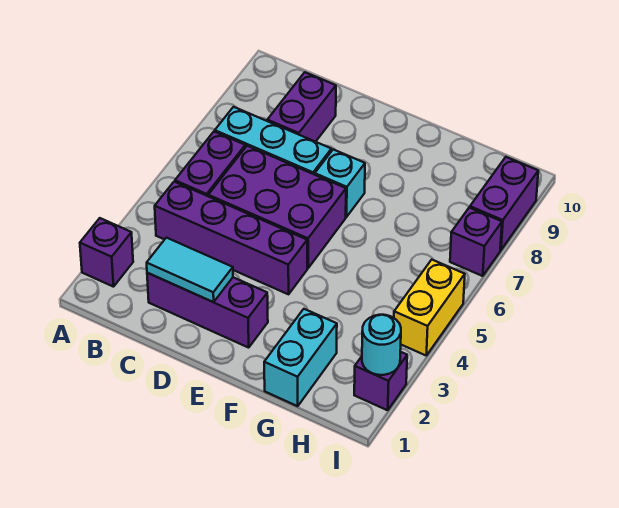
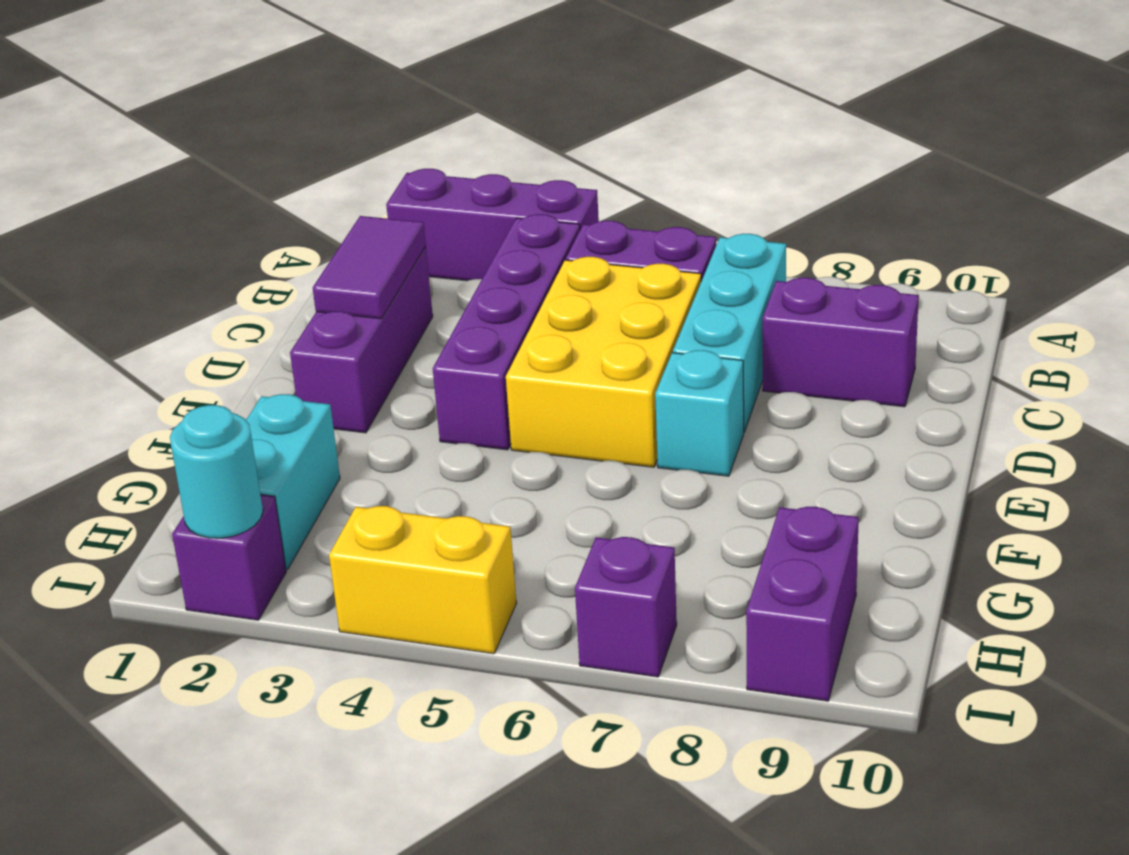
purple brick A2 level 1 -> purple brick A2:A4 level 1
cyan tile C2:D2 level 2 -> purple tile C2:D2 level 2
purple brick C5:E6 level 1 -> yellow brick C5:E6 level 1
cyan brick G1:G2 level 1 -> cyan brick G2:H2 level 1
purple brick I8:I9 level 1 -> purple brick H9:I9 level 1

